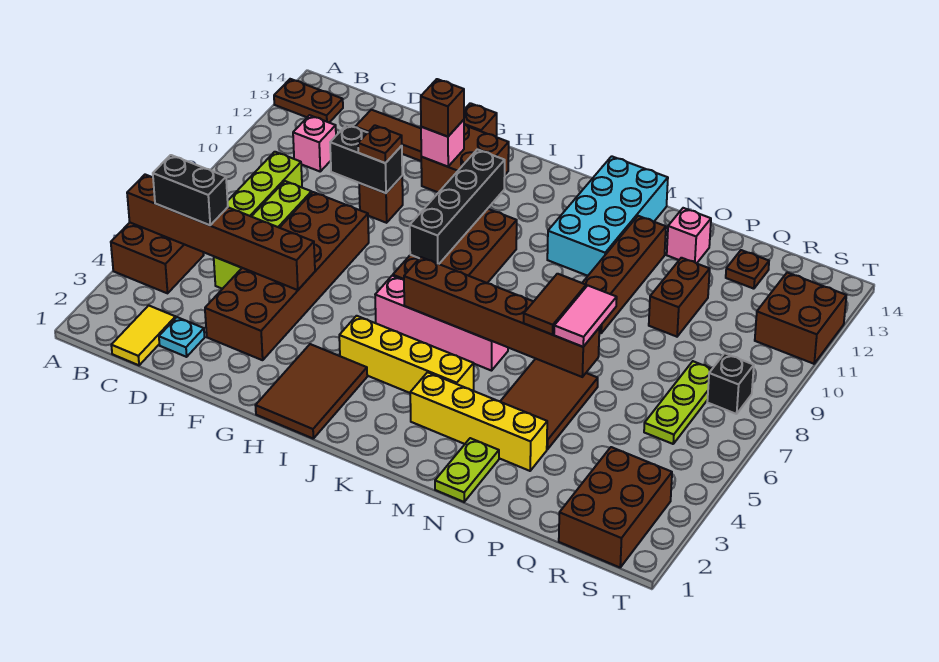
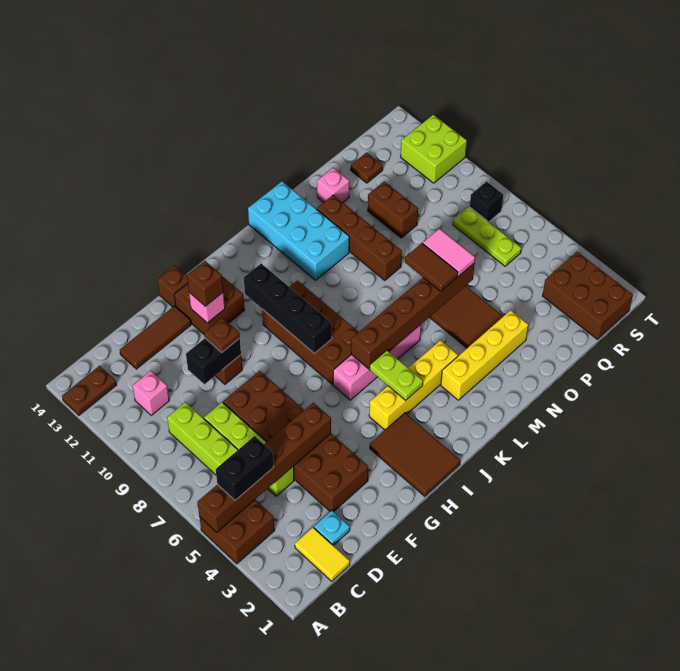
lime plate N1:N2 level 1 -> lime plate J4:J5 level 2
brown brick S11:T12 level 1 -> lime brick S11:T12 level 1

